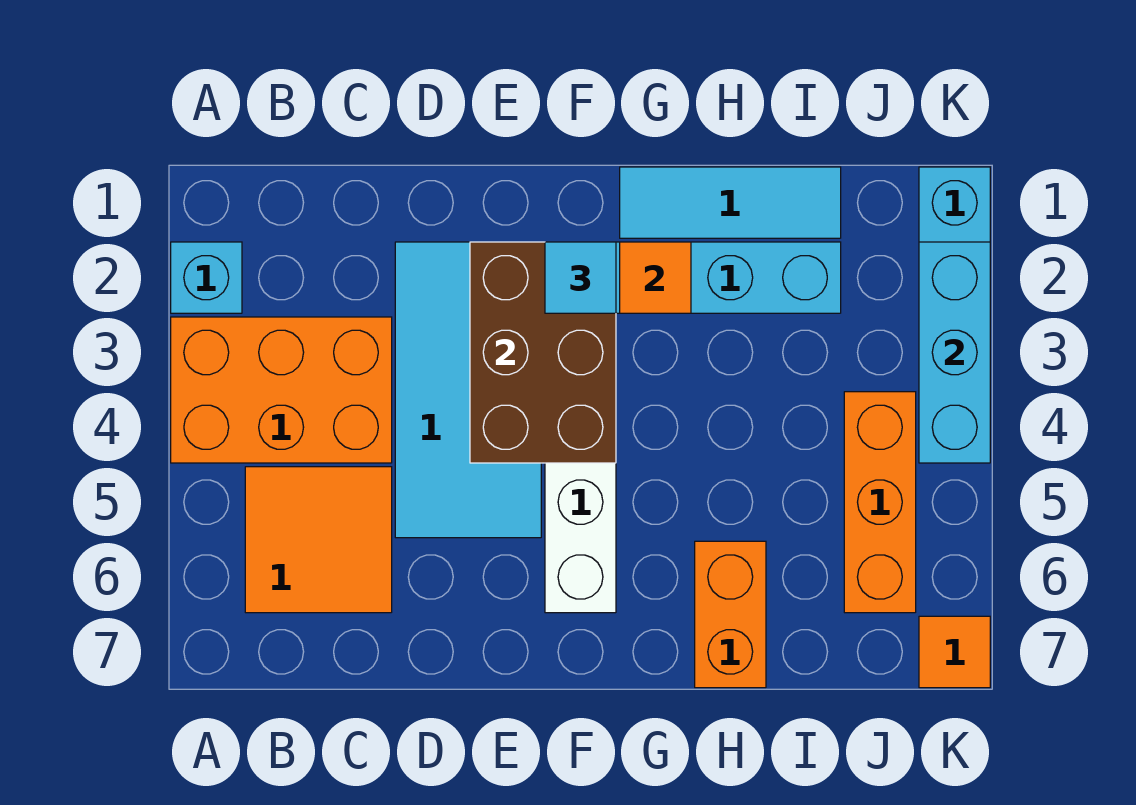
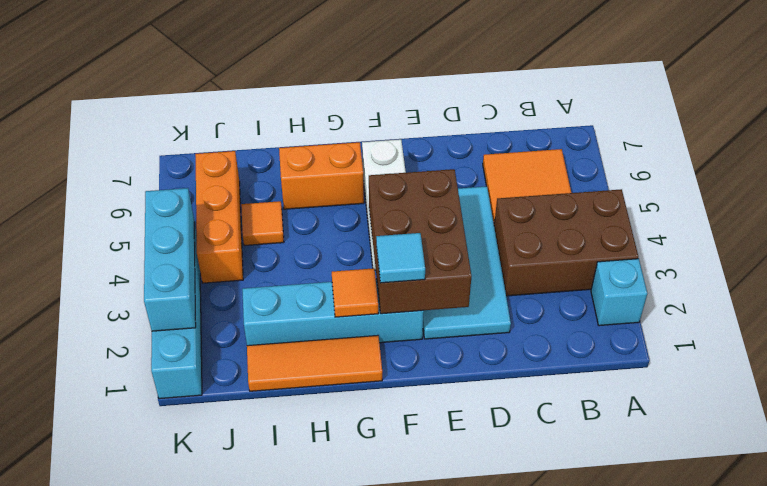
orange brick A3:C4 level 1 -> brown brick A3:C4 level 1
cyan tile G1:I1 level 1 -> orange tile G1:I1 level 1
orange brick H6:H7 level 1 -> orange brick G6:H6 level 1
orange tile K7 level 1 -> orange tile I5 level 1

